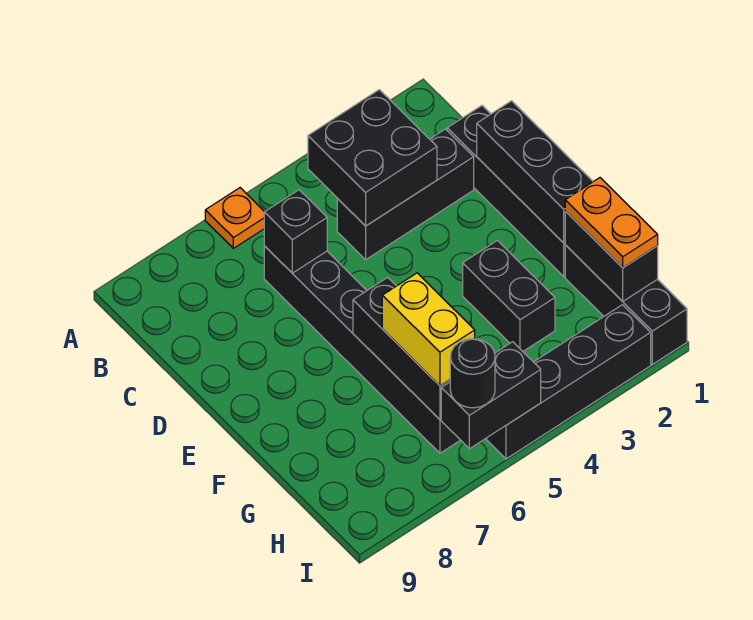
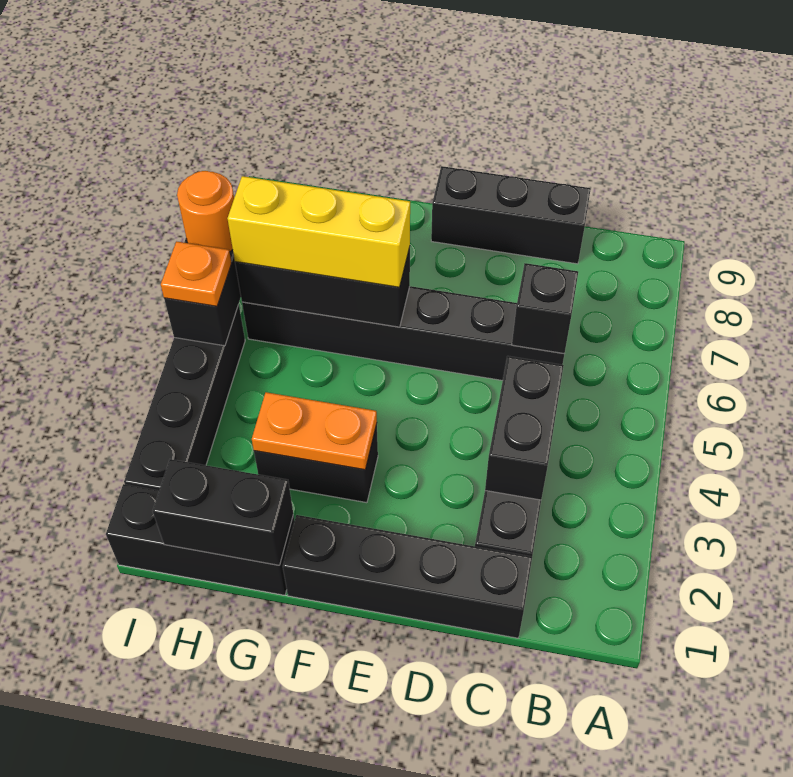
orange plate A6 level 1 -> orange plate I5 level 3
black brick B3:C4 level 2 -> black brick C3:C4 level 2
black brick D1:F1 level 2 -> black brick C9:E9 level 1
orange plate G1:H1 level 3 -> orange plate F3:G3 level 2
yellow brick G6:H6 level 3 -> yellow brick F6:H6 level 3
black round brick I6 level 3 -> orange round brick I6 level 3

